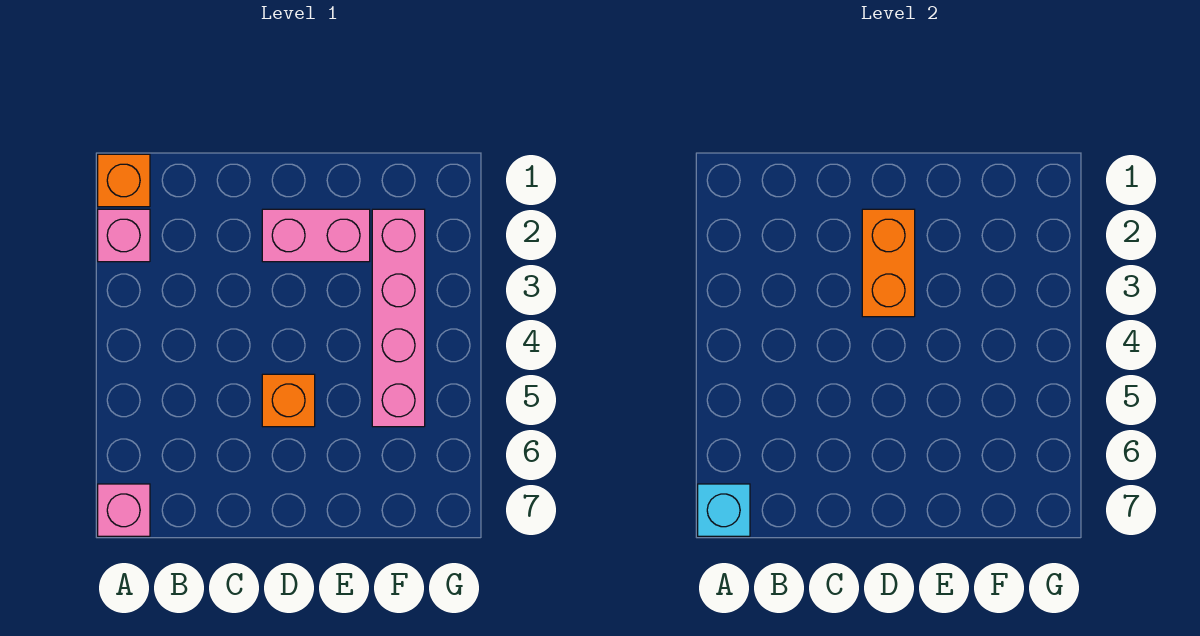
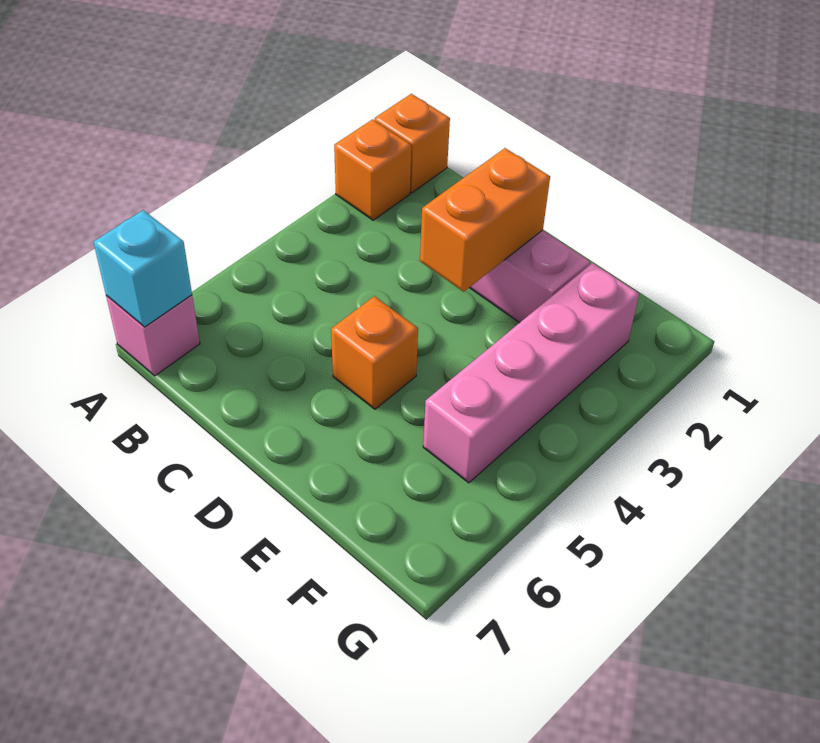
pink brick A2 level 1 -> orange brick A2 level 1

